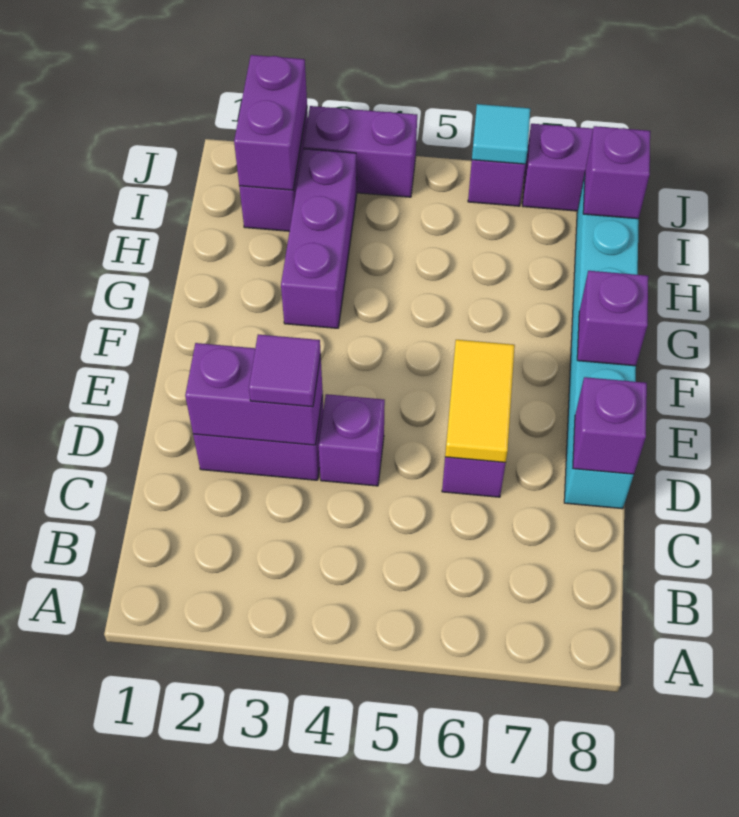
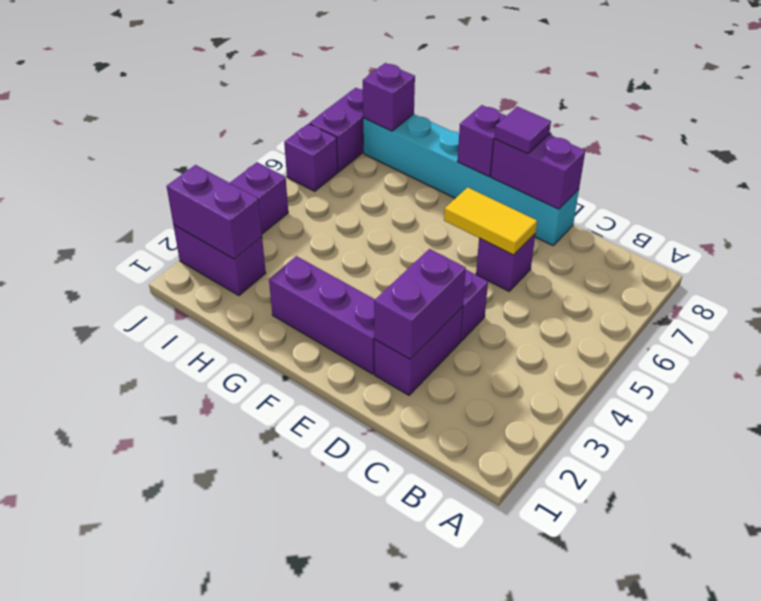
purple tile D3 level 3 -> purple tile E8 level 3
purple brick D8 level 2 -> purple brick D8:E8 level 2
purple brick G3:I3 level 1 -> purple brick E2:G2 level 1
cyan tile J6 level 2 -> none

